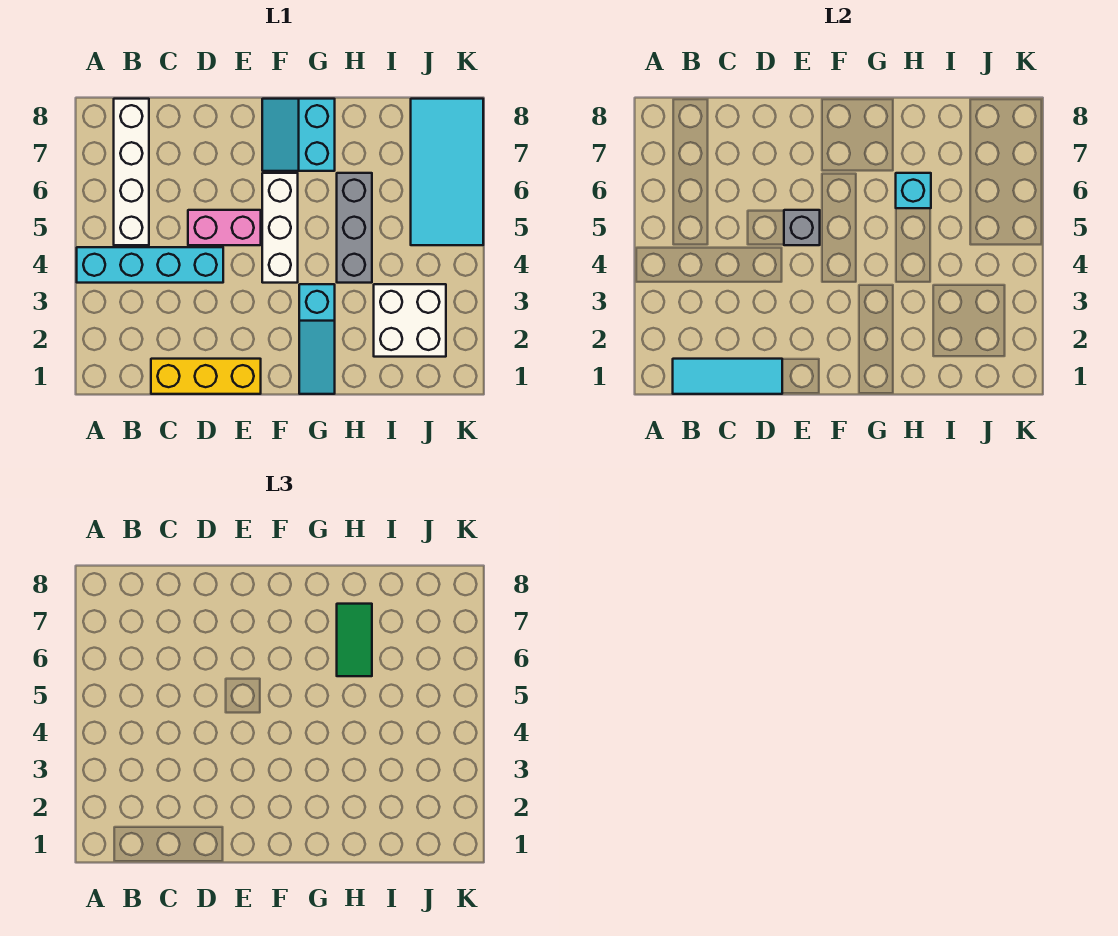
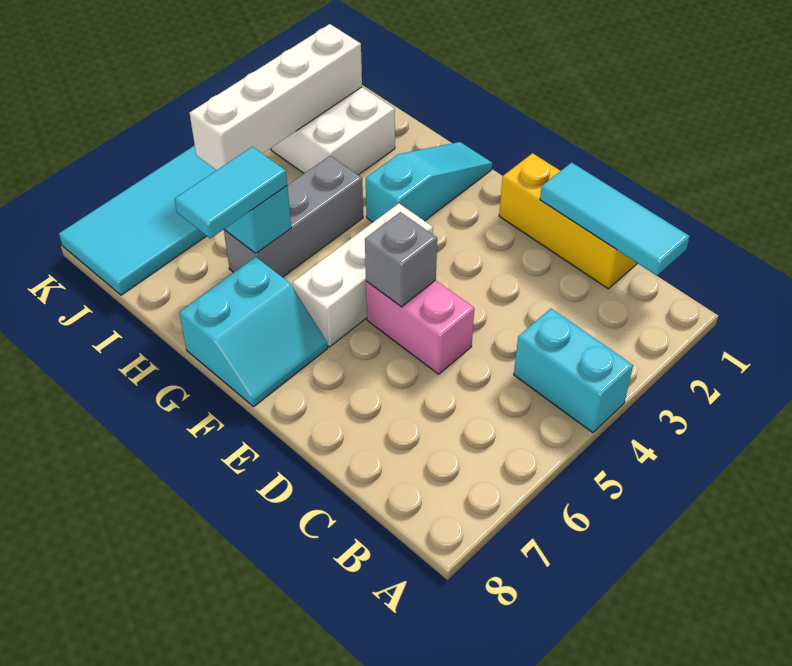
cyan brick A4:D4 level 1 -> cyan brick A4:B4 level 1
white brick B5:B8 level 1 -> white brick J2:J5 level 2
green tile H6:H7 level 3 -> cyan tile H6:H7 level 3

